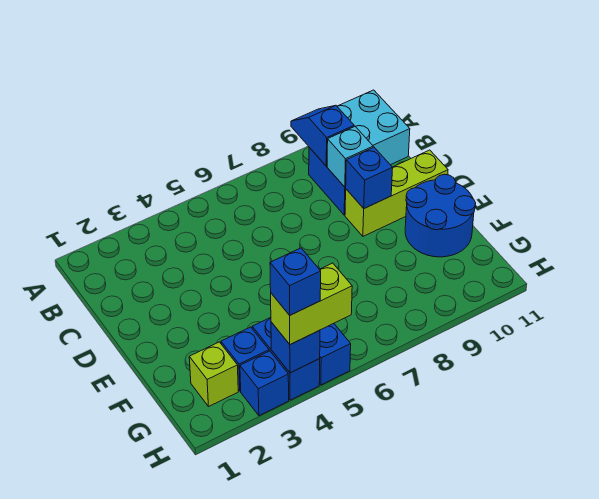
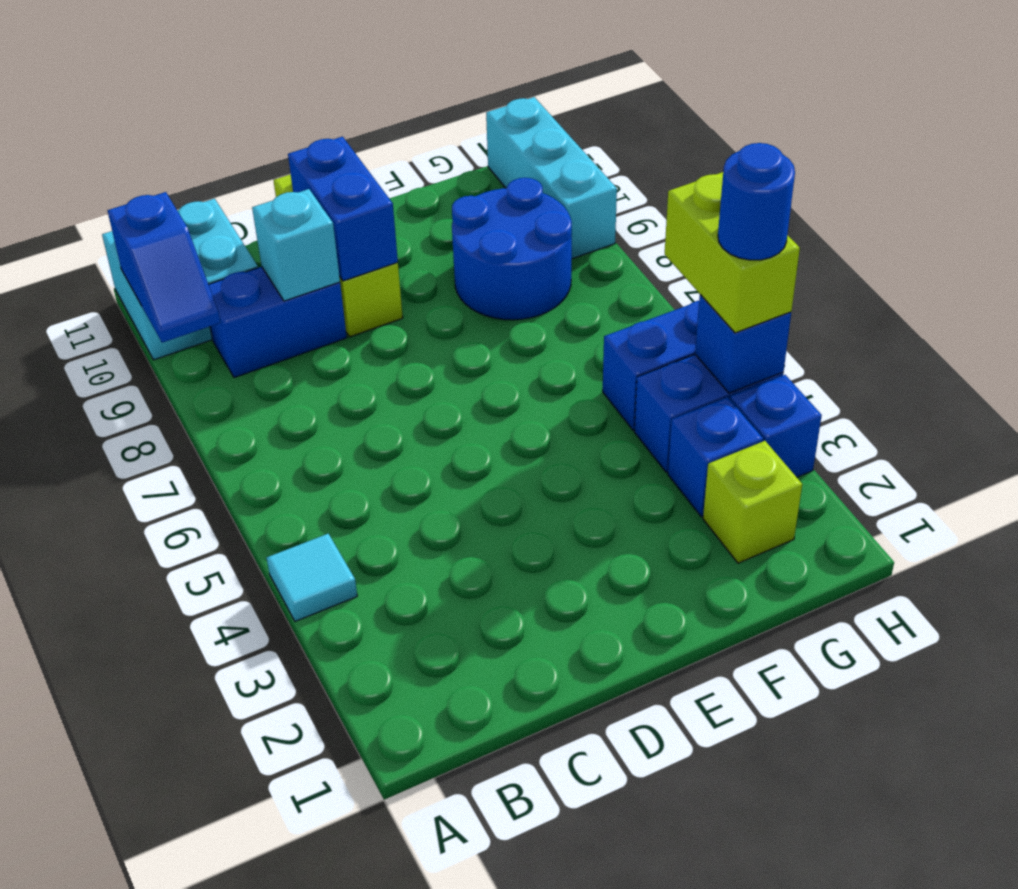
none -> cyan tile A4 level 1
blue slope A9:B9 level 2 top B -> blue slope A9:A10 level 2 top 10
blue brick D9 level 2 -> blue brick D9:D10 level 2
blue round brick E10:F11 level 1 -> blue round brick F8:G9 level 1
blue brick H4 level 4 -> blue round brick H4 level 4
none -> cyan brick H9:H11 level 1

